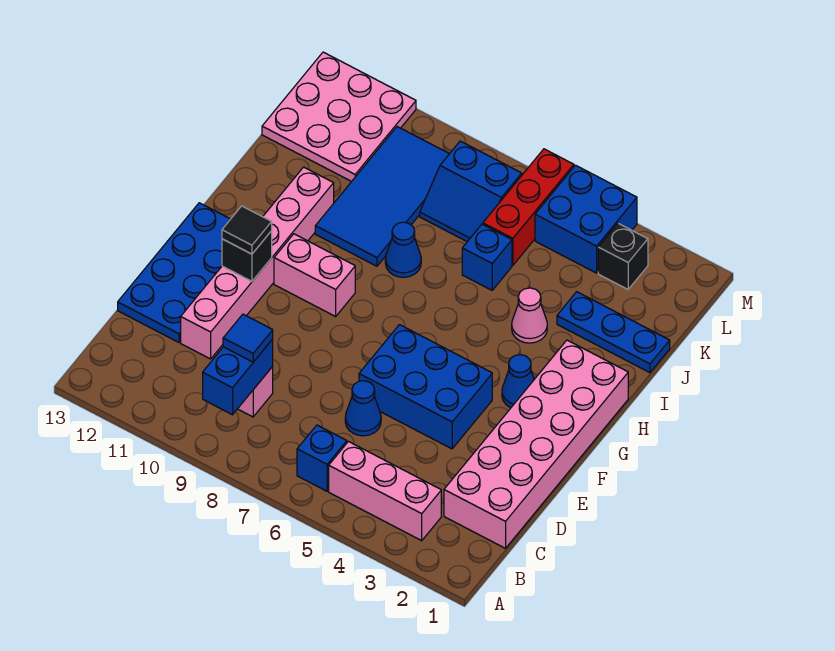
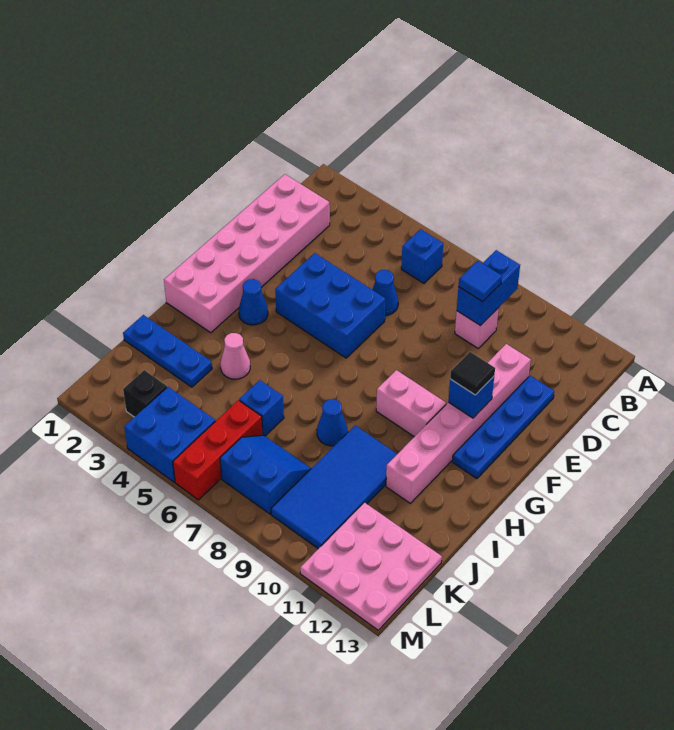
pink brick B3:B5 level 1 -> none
blue plate D12:G13 level 1 -> blue plate D12:G12 level 1
black brick F11 level 2 -> blue brick F11 level 2

